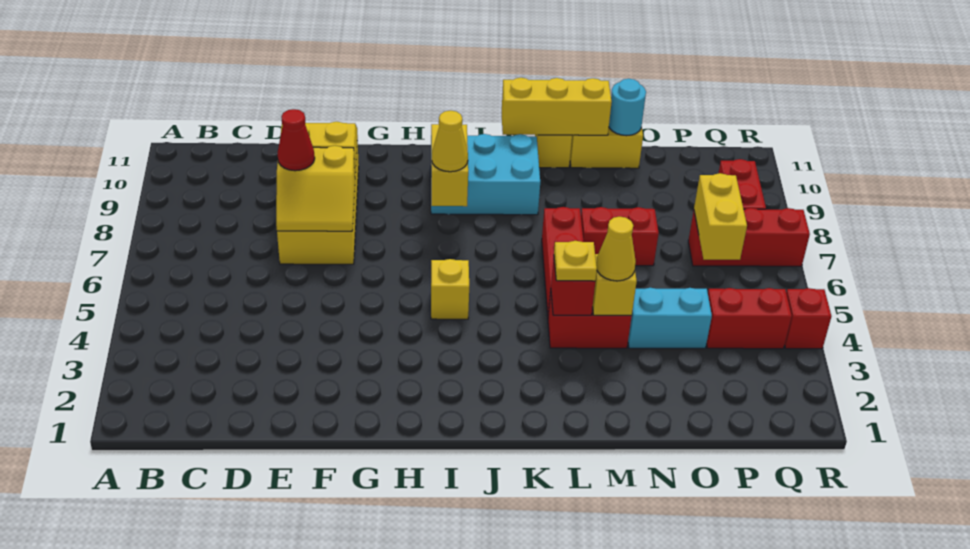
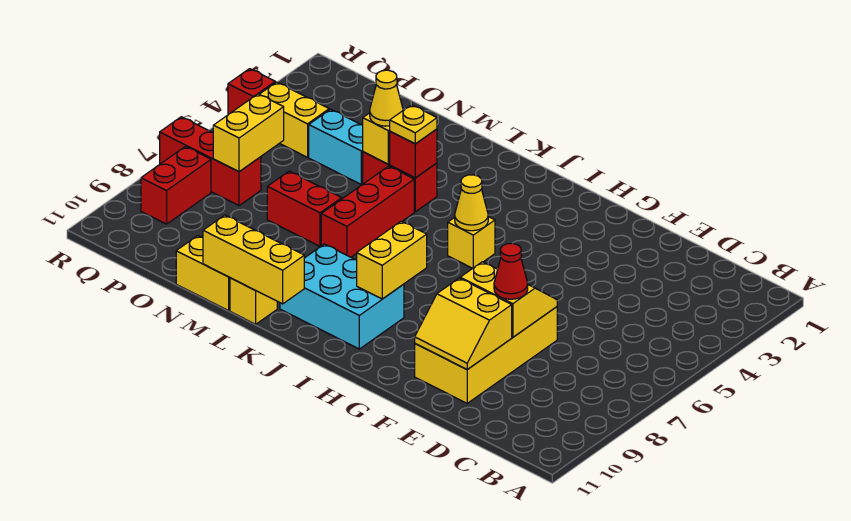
yellow cone I8 level 3 -> yellow cone I5 level 2
cyan round brick N11 level 2 -> none
red brick P4:Q4 level 1 -> yellow brick P4:Q4 level 1

